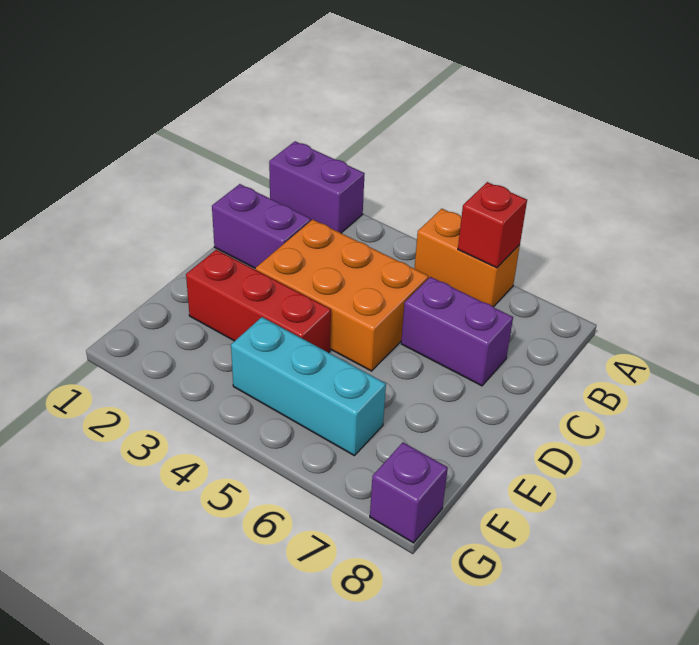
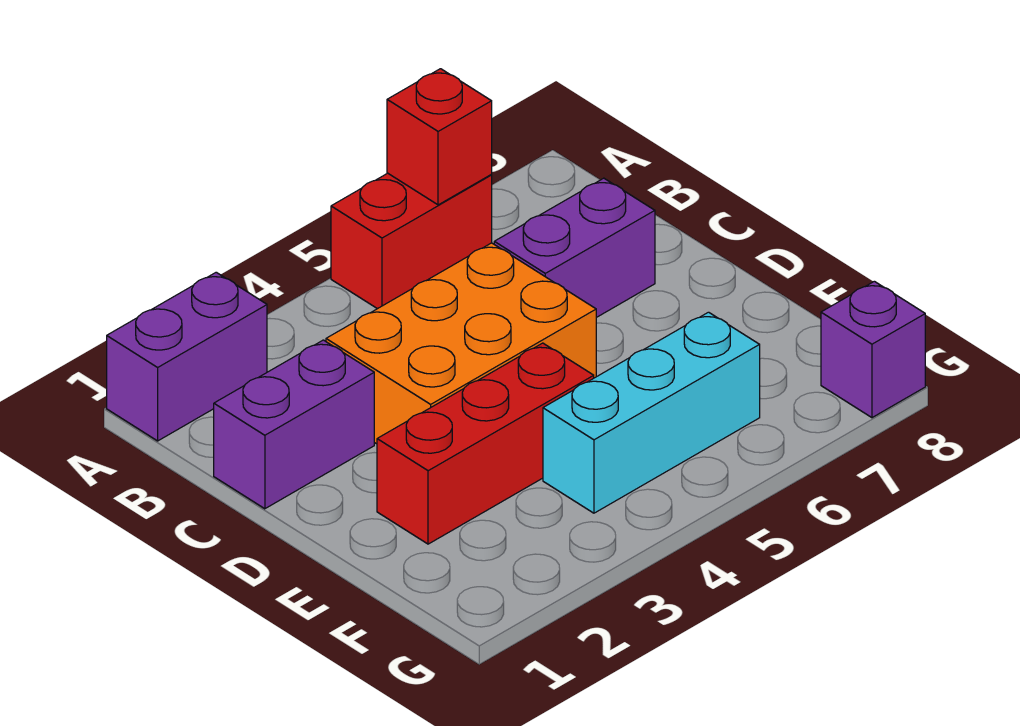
orange brick A5:A6 level 1 -> red brick A5:A6 level 1

